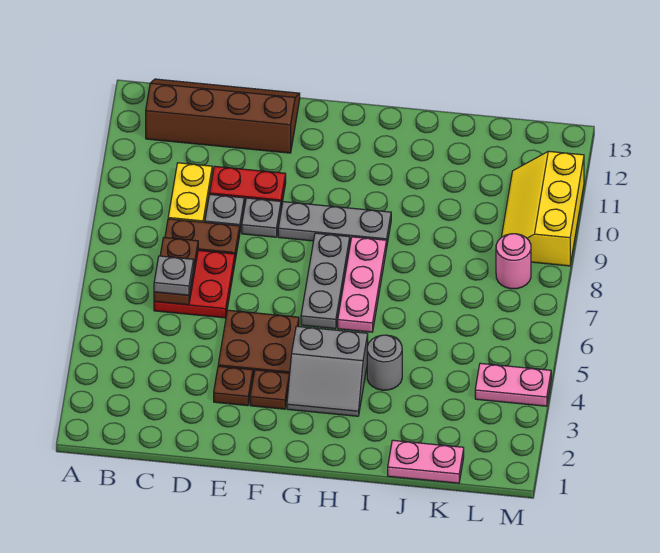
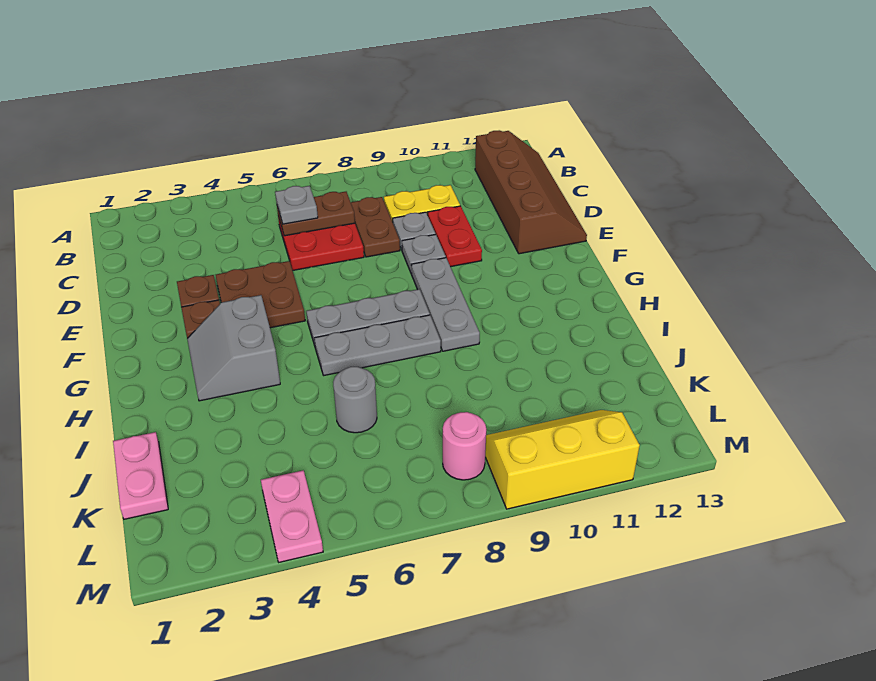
pink plate H6:H8 level 1 -> grey plate H6:H8 level 1
grey round brick I4 level 1 -> grey round brick J6 level 1

